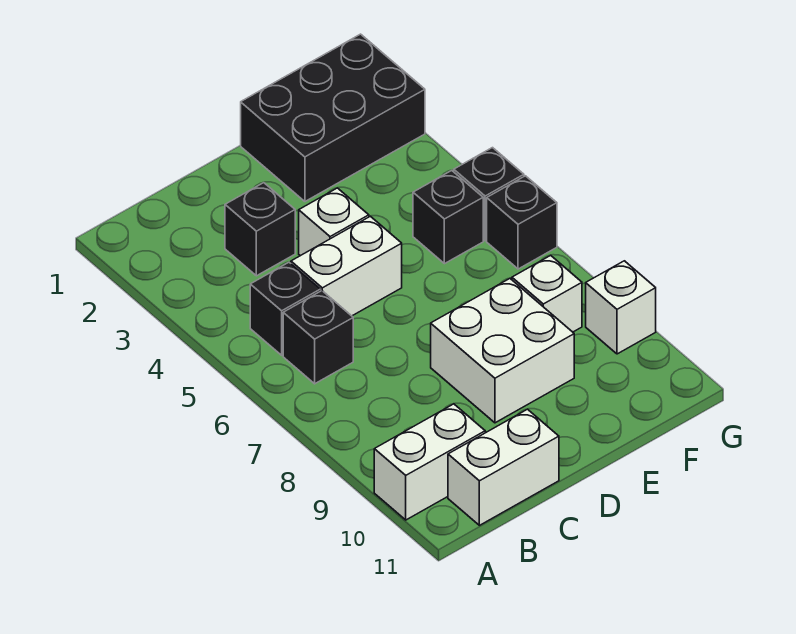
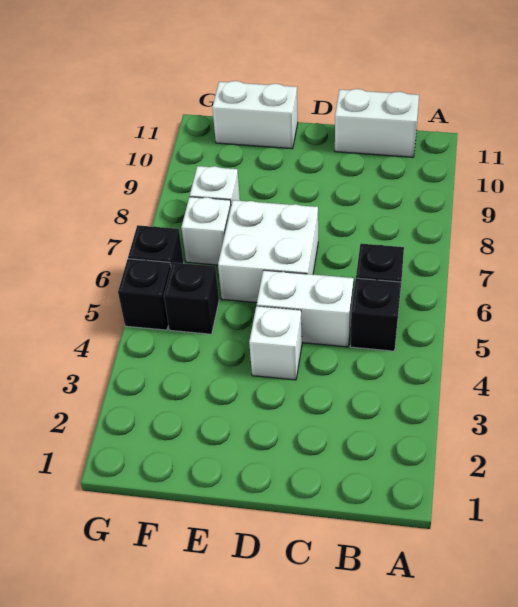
white brick A10:B10 level 1 -> white brick E11:F11 level 1
black brick C3 level 1 -> none
white brick D8:E9 level 1 -> white brick D6:E7 level 1
black brick E1:G2 level 1 -> none
white brick G9 level 1 -> white brick F7 level 1

